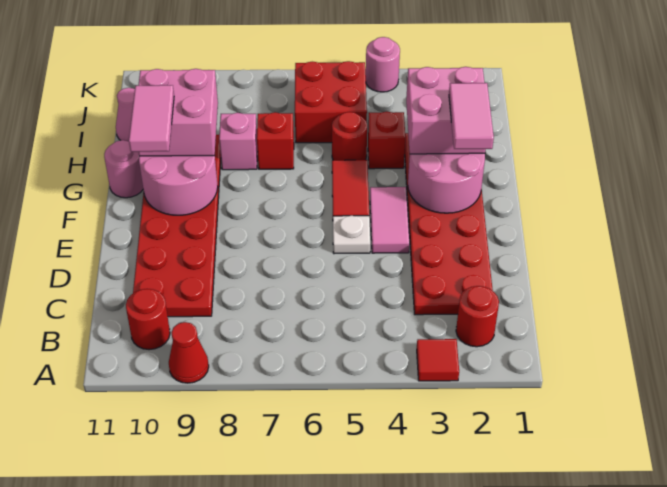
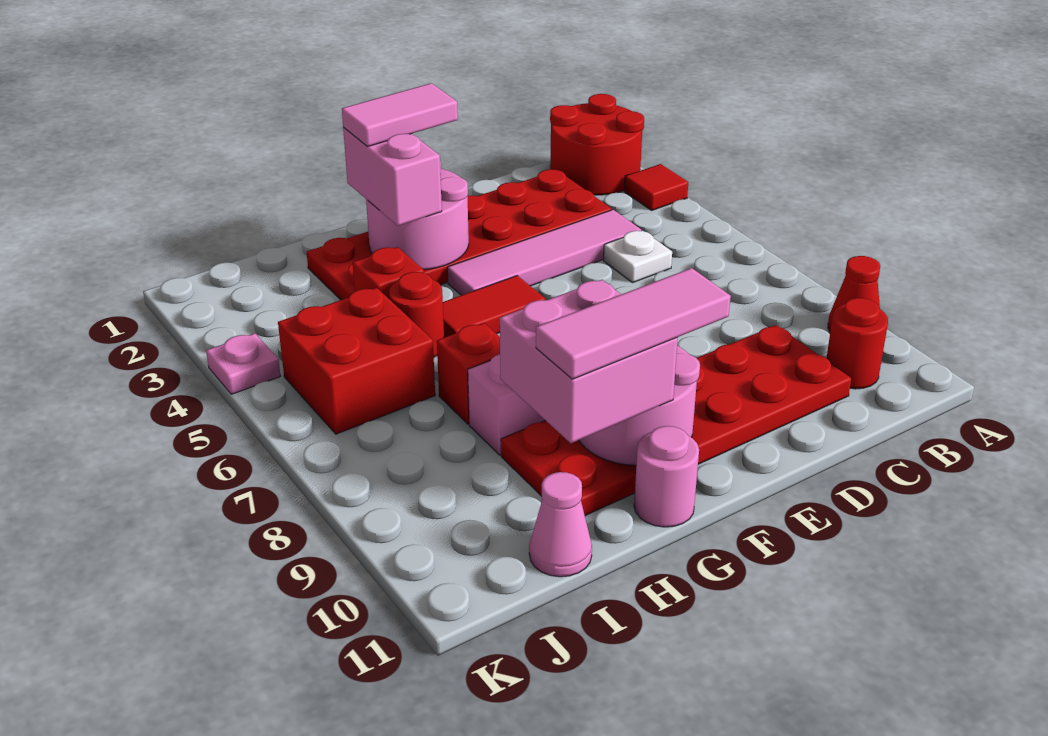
red round brick B2 level 1 -> red round brick A1:B2 level 1
pink tile E4:F4 level 1 -> pink tile C4:F4 level 1
white plate E5 level 1 -> white plate C5 level 1
pink tile F10:G10 level 4 -> pink tile F10:H10 level 4
pink brick G2:H3 level 3 -> pink brick G2:G3 level 3
pink round brick K4 level 1 -> pink plate K4 level 1

